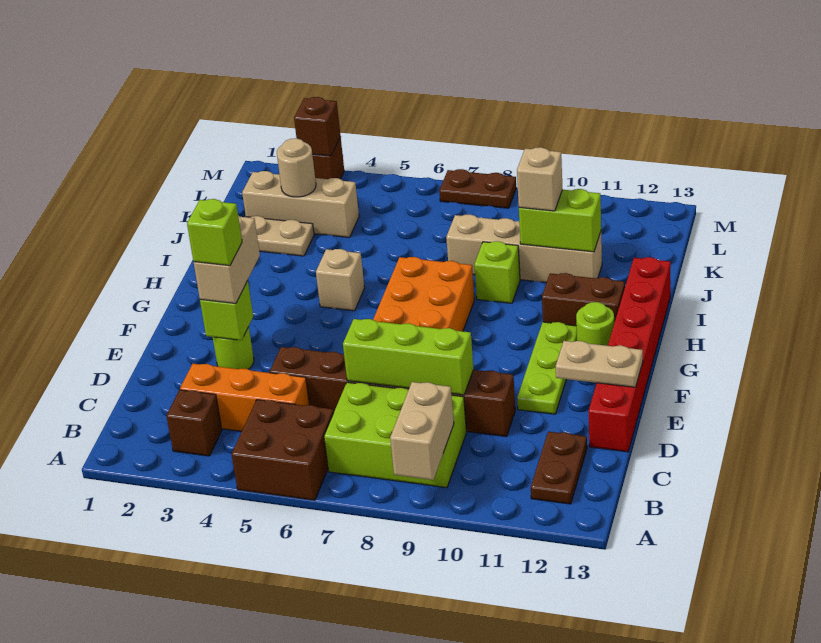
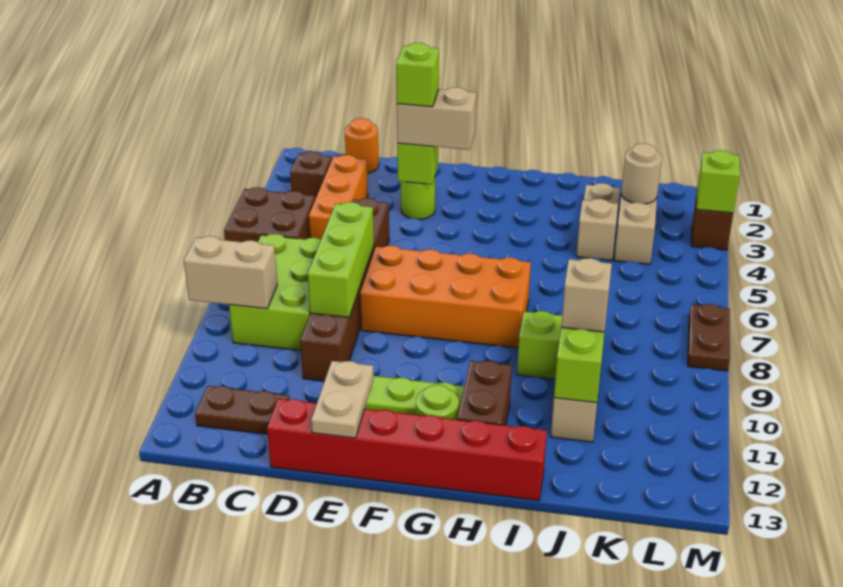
none -> orange round brick C1 level 1
tan brick H5 level 1 -> tan brick J4 level 1
brown brick M3 level 2 -> lime brick M3 level 2

